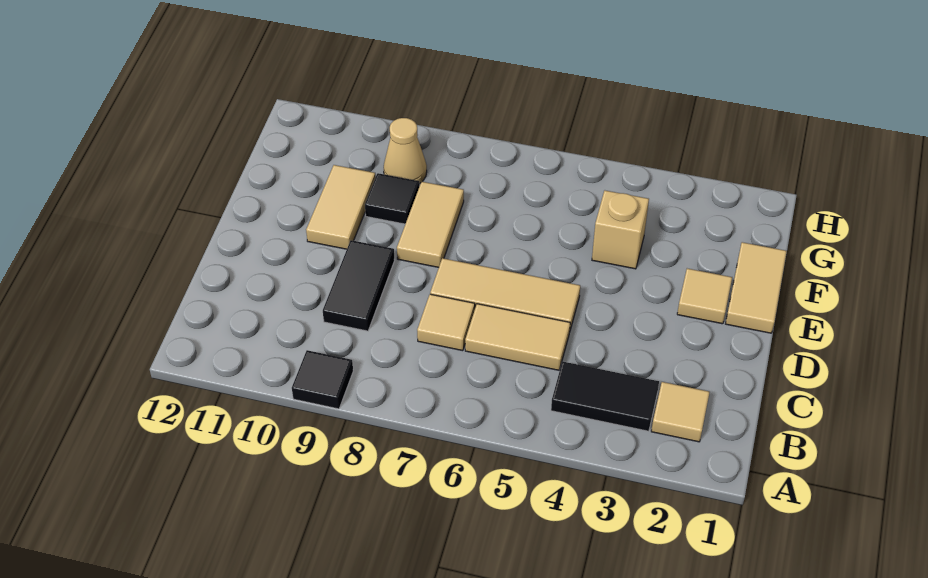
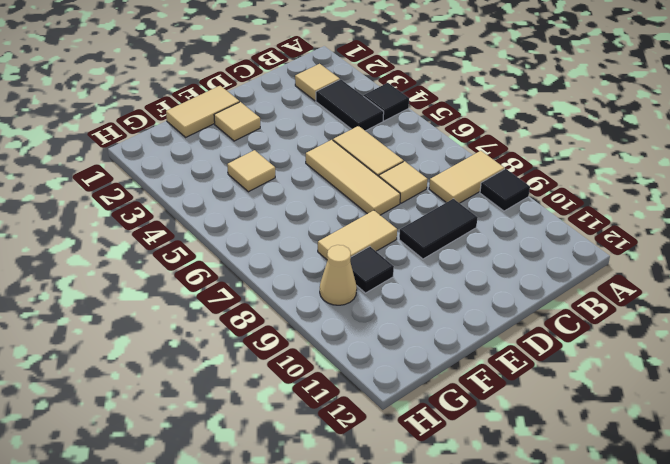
none -> black tile A4 level 1
tan tile E10:F10 level 1 -> tan tile A8:B8 level 1
tan brick F4 level 1 -> tan tile F4 level 1

